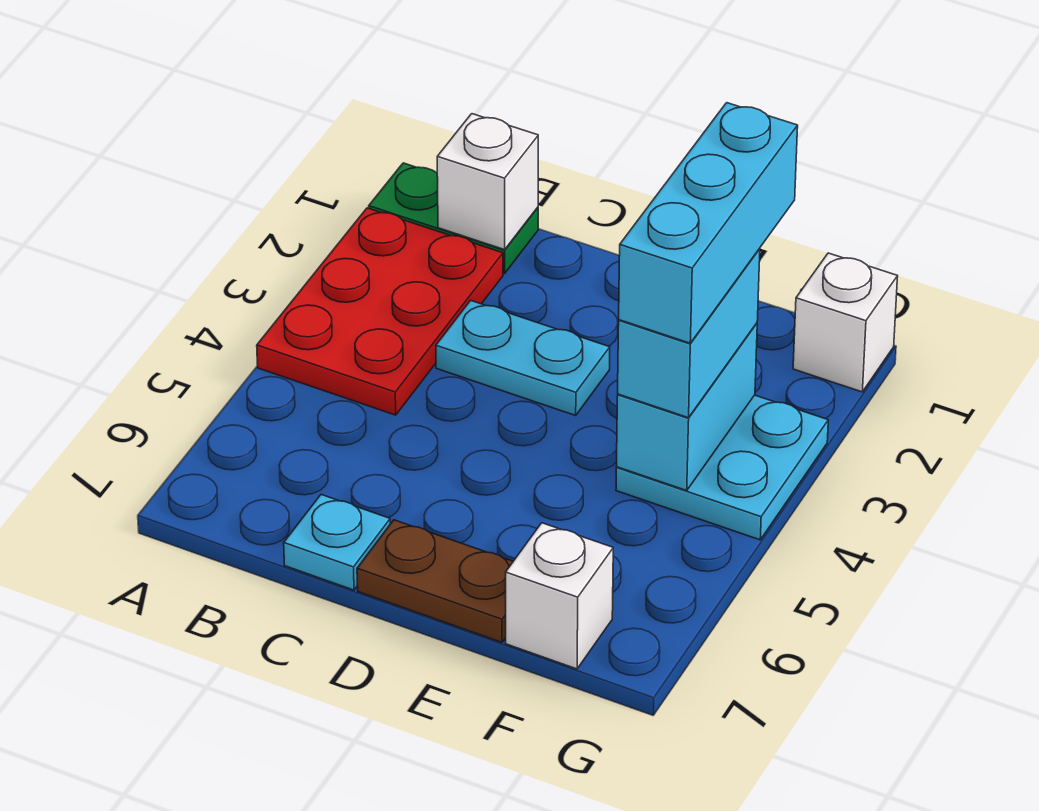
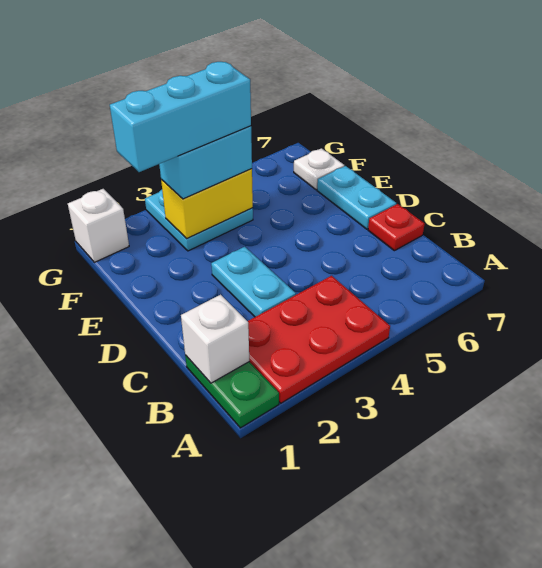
cyan plate C7 level 1 -> red plate C7 level 1
brown plate D7:E7 level 1 -> cyan plate D7:E7 level 1
cyan brick F3:F4 level 2 -> yellow brick F3:F4 level 2
white brick F7 level 1 -> white plate F7 level 1

